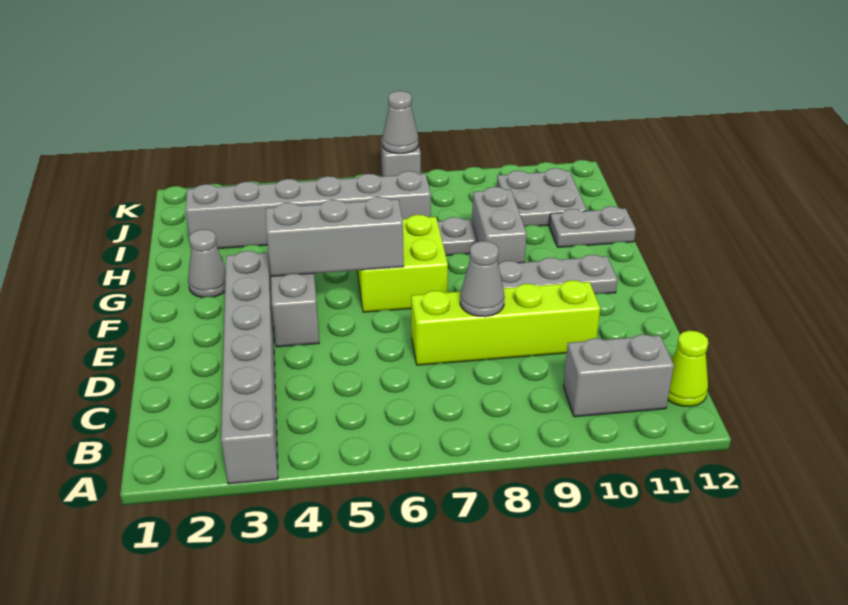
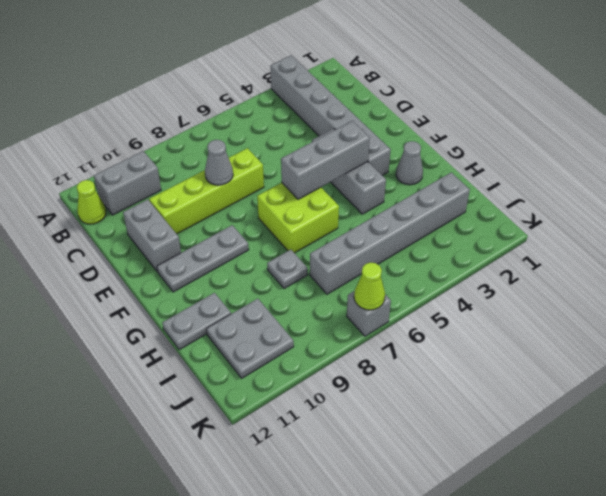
grey brick G9:H9 level 1 -> grey brick D11:E11 level 1
grey cone K7 level 2 -> lime cone K7 level 2

